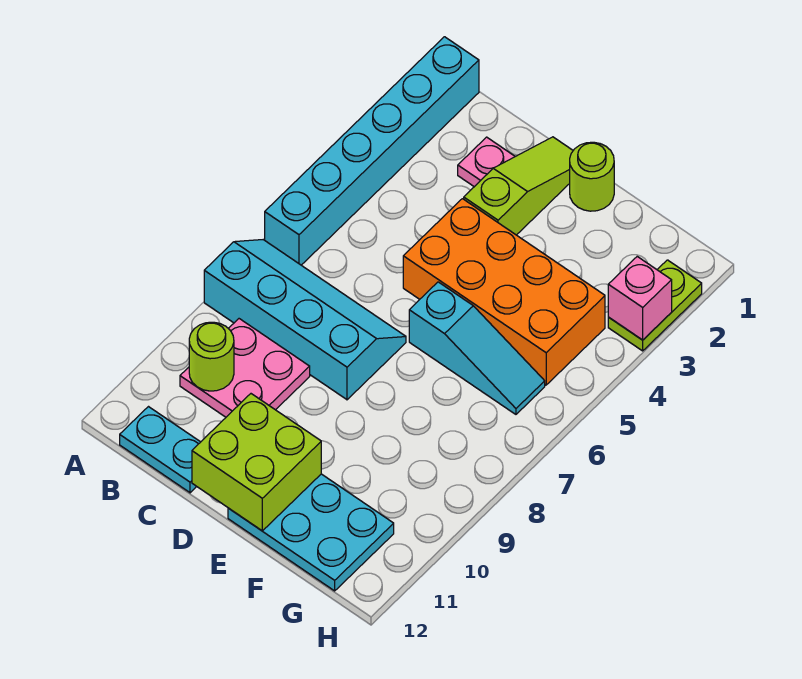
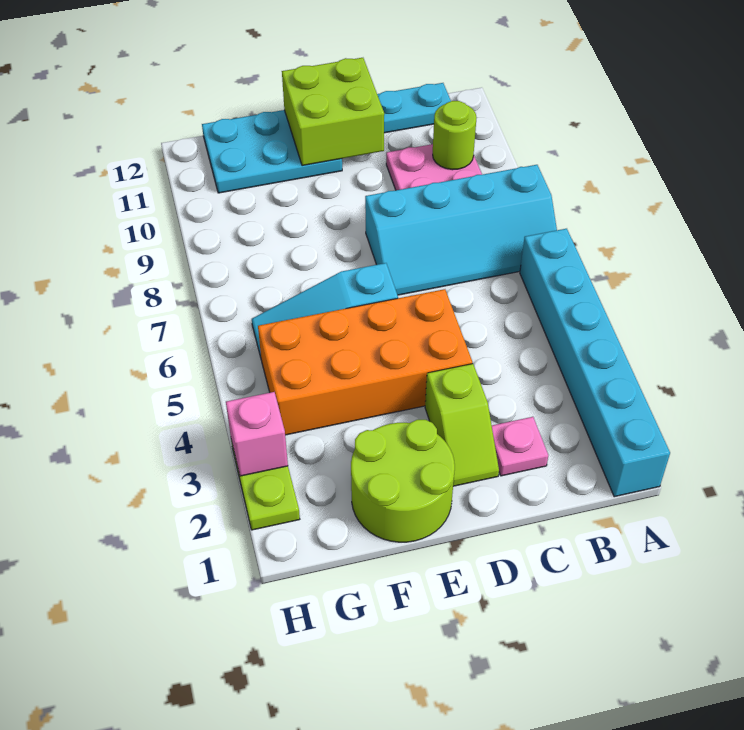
lime slope D1:D3 level 1 top 3 -> lime slope D2:D3 level 1 top 3
lime round brick E1 level 1 -> lime round brick E1:F2 level 1

